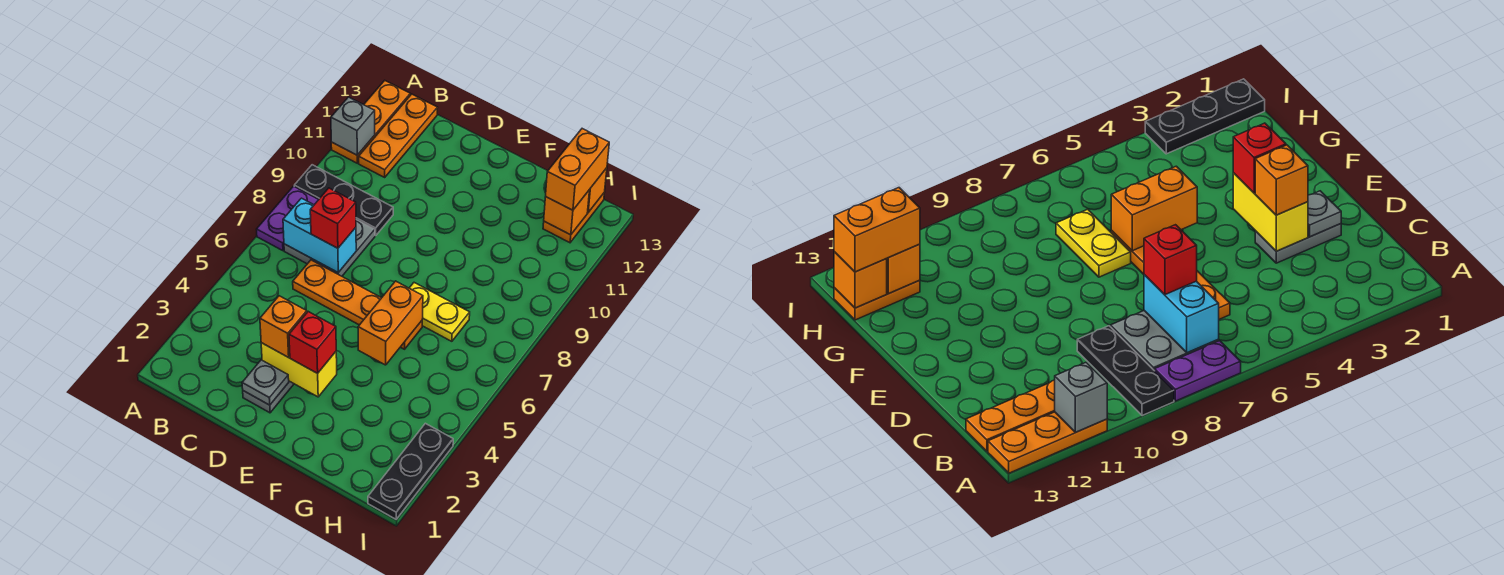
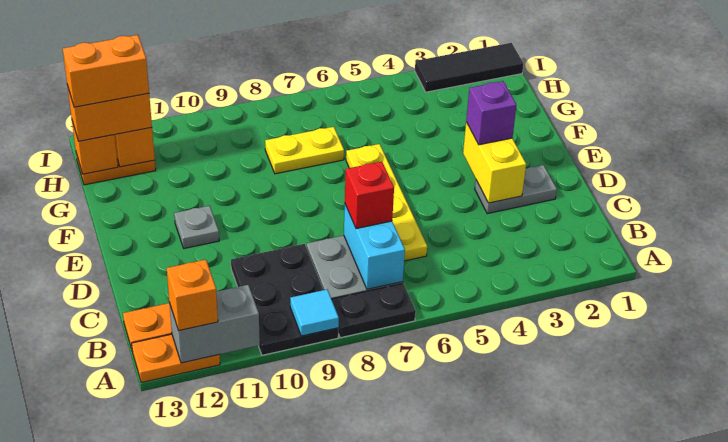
purple plate A7:A8 level 1 -> black plate A7:A8 level 1
black plate A9:C9 level 1 -> black plate A9:C10 level 1
none -> cyan tile A9 level 2
orange plate A11:A13 level 1 -> orange plate A12:A13 level 1
grey brick A11 level 2 -> grey brick A11:A12 level 2
orange plate C6:F6 level 1 -> yellow plate C6:F6 level 1
grey plate D2 level 2 -> grey plate E11 level 1
orange brick D3 level 3 -> orange brick A12 level 3
red brick E3 level 3 -> purple brick E3 level 3
orange brick F5:F6 level 2 -> orange brick H12:H13 level 4
yellow plate F7:G7 level 1 -> yellow plate G7:G8 level 1
black plate I1:I3 level 1 -> black tile I1:I3 level 1

